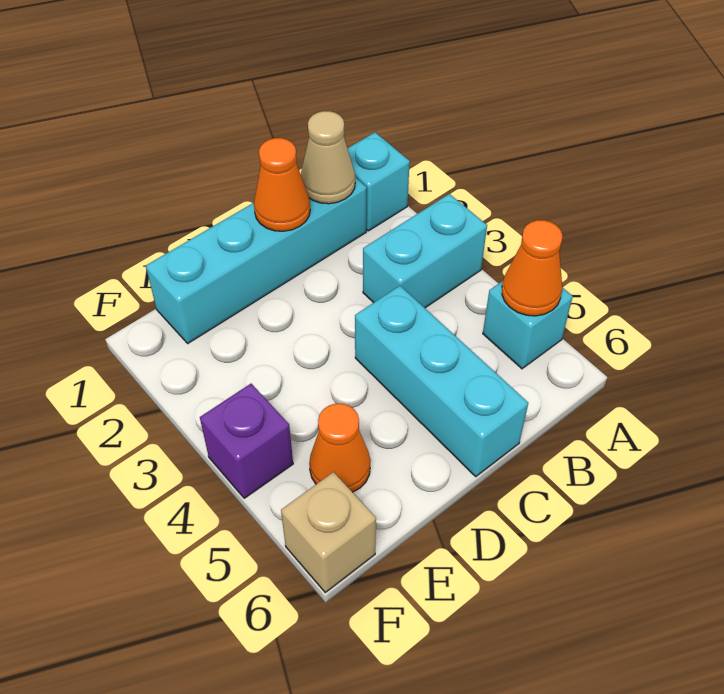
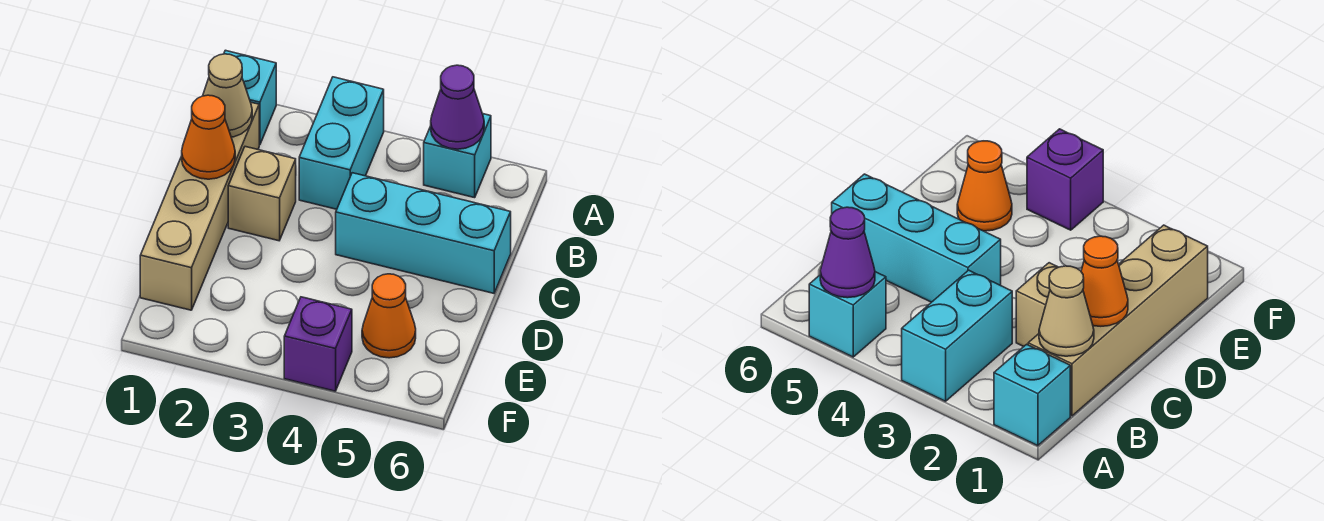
orange cone A5 level 2 -> purple cone A5 level 2
cyan brick B1:E1 level 1 -> tan brick B1:E1 level 1
tan brick F6 level 1 -> tan brick C2 level 1

